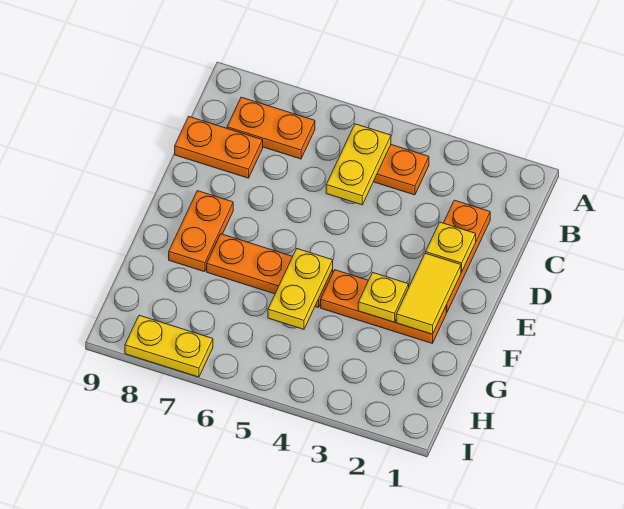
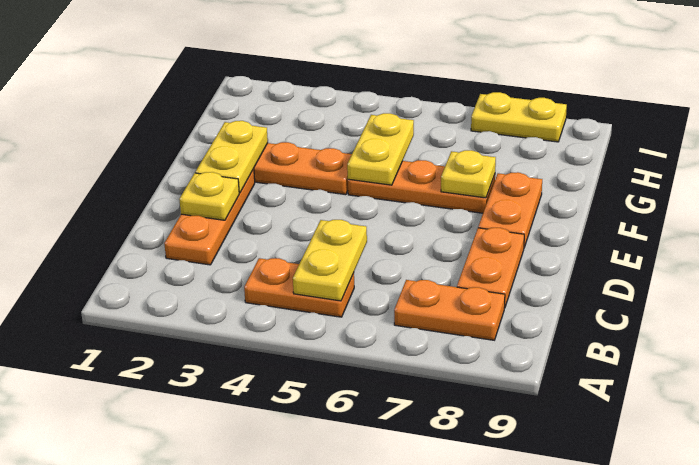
orange plate C8:C9 level 1 -> orange plate C8:D8 level 1
yellow tile E2:F2 level 2 -> yellow plate E2:F2 level 2
yellow plate F3 level 2 -> yellow plate F7 level 2

